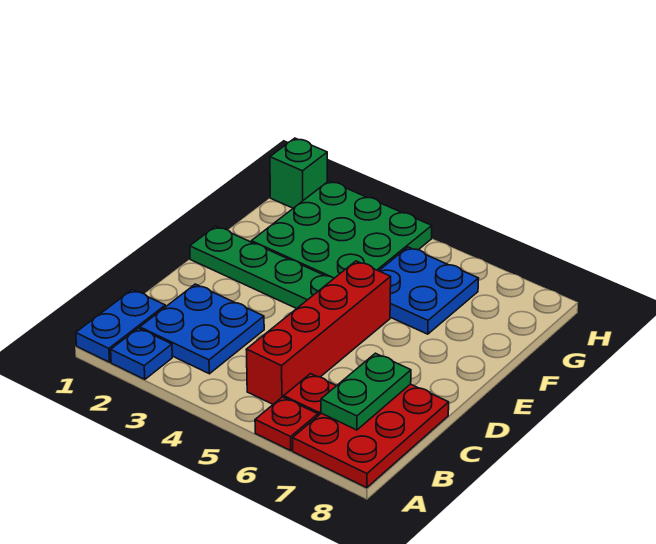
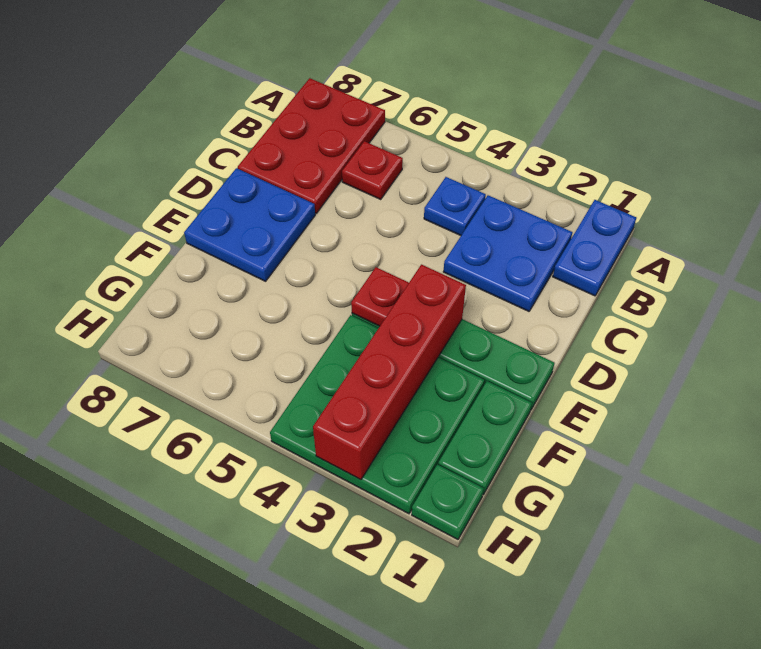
blue plate A2 level 1 -> blue plate B4 level 1
red plate A6 level 1 -> red plate E4 level 2
red brick B5:E5 level 1 -> red brick E3:H3 level 2
green plate B7:C7 level 2 -> green plate F1:G1 level 1
blue plate F5:G6 level 1 -> blue plate D7:E8 level 1
green brick H1 level 1 -> green plate H1 level 1

